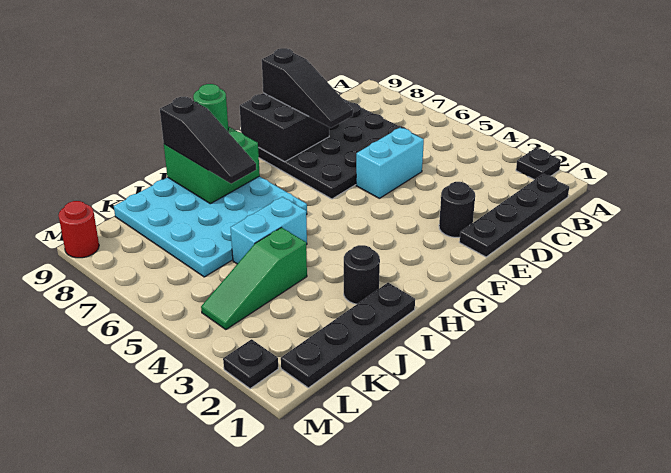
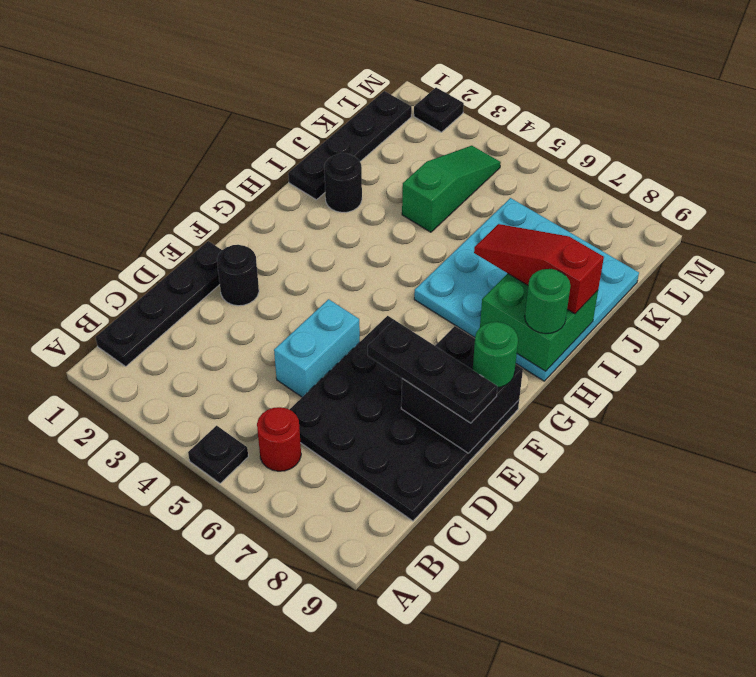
black plate A2 level 1 -> black plate A5 level 1
black slope E7:E9 level 3 top 9 -> black plate E7:E9 level 3
none -> green round brick F9 level 3
cyan brick I5:J5 level 1 -> none
black slope I7:I9 level 3 top 9 -> red slope I7:I9 level 3 top 9
red round brick M9 level 1 -> red round brick B6 level 1

